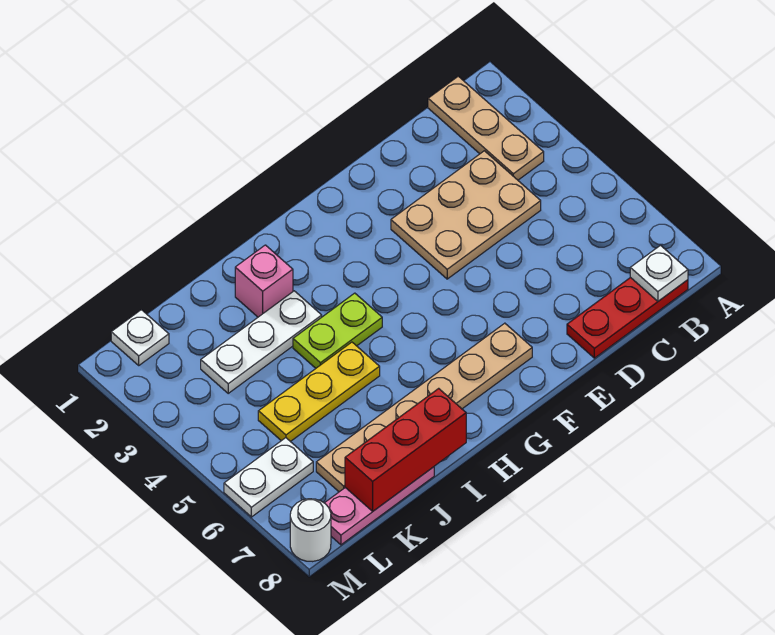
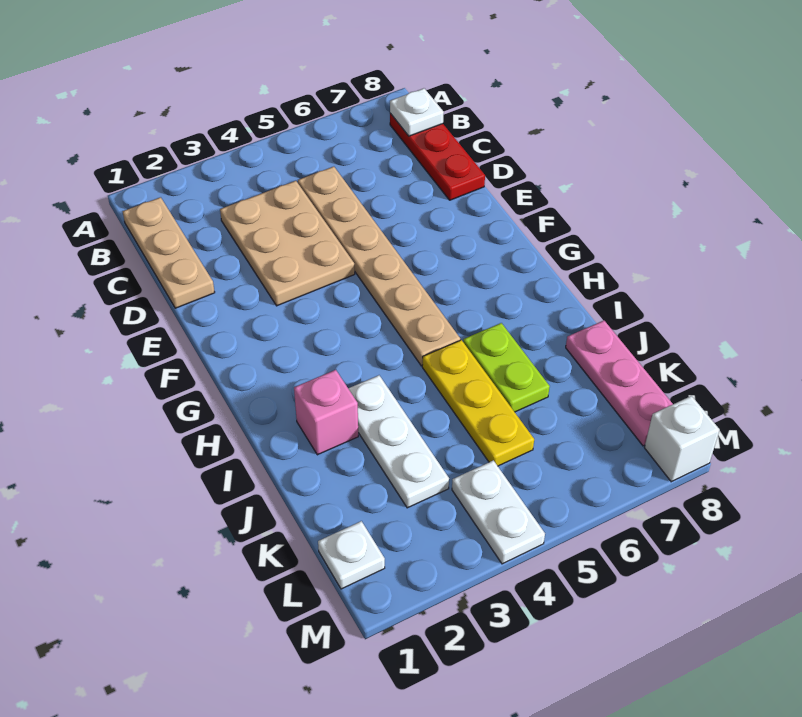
tan plate B1:B3 level 1 -> tan plate B1:D1 level 1
tan plate F7:K7 level 1 -> tan plate C5:H5 level 1
lime plate H4:I4 level 1 -> lime plate I6:J6 level 1
red brick I8:K8 level 2 -> none
white plate L6:M6 level 1 -> white plate L4:M4 level 1
white round brick M8 level 1 -> white brick M8 level 1

